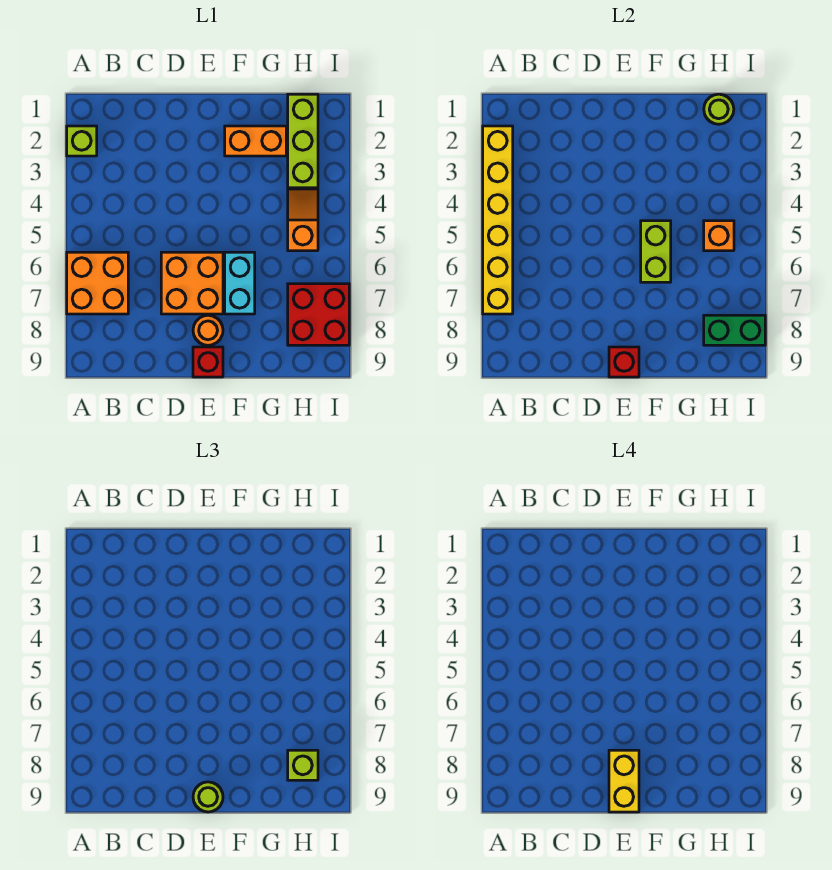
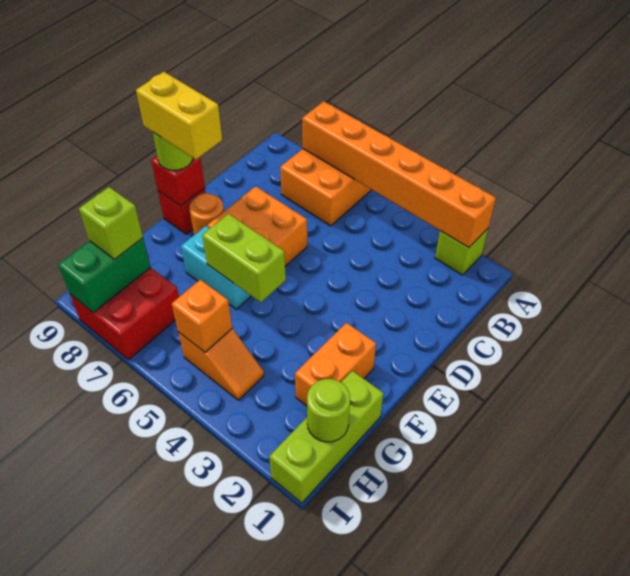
yellow brick A2:A7 level 2 -> orange brick A2:A7 level 2
lime brick H1:H3 level 1 -> lime brick G1:I1 level 1

